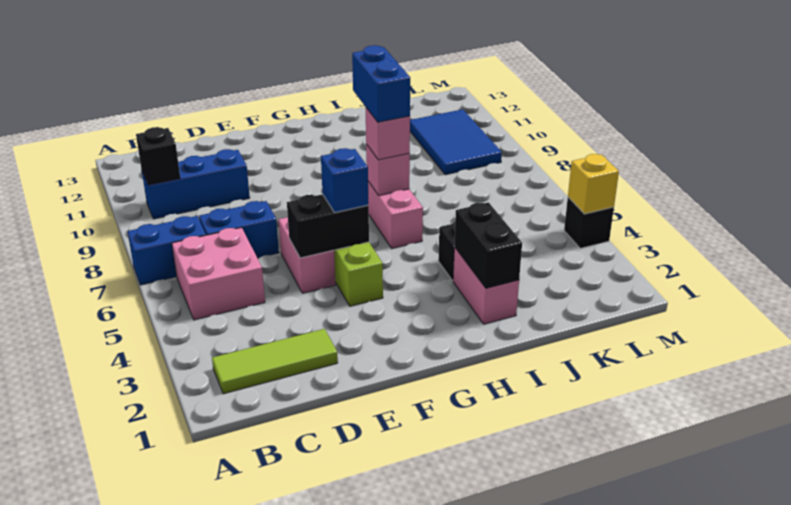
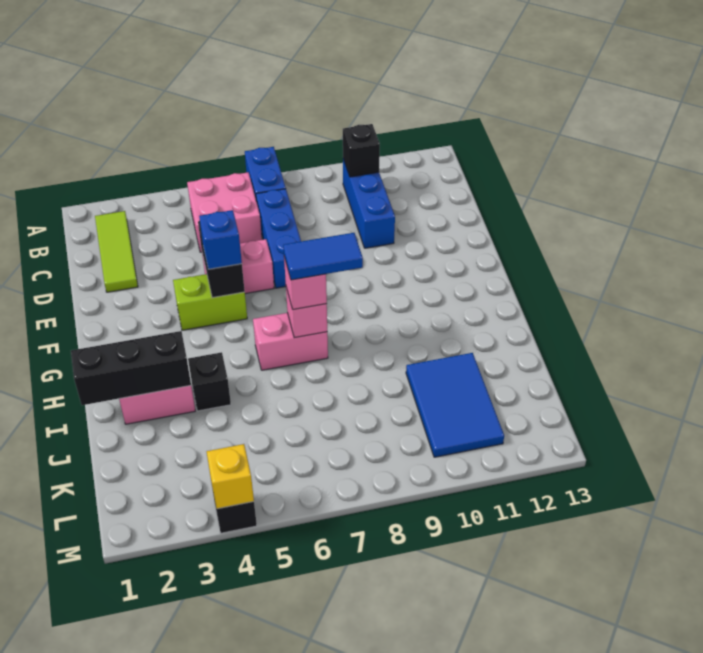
blue brick C7:D7 level 1 -> blue brick C7:E7 level 1
blue brick H7:H8 level 4 -> blue tile H7:H8 level 4
black brick I2:I3 level 2 -> black brick I1:I3 level 2
blue tile K9:L11 level 1 -> blue tile J10:L11 level 1

